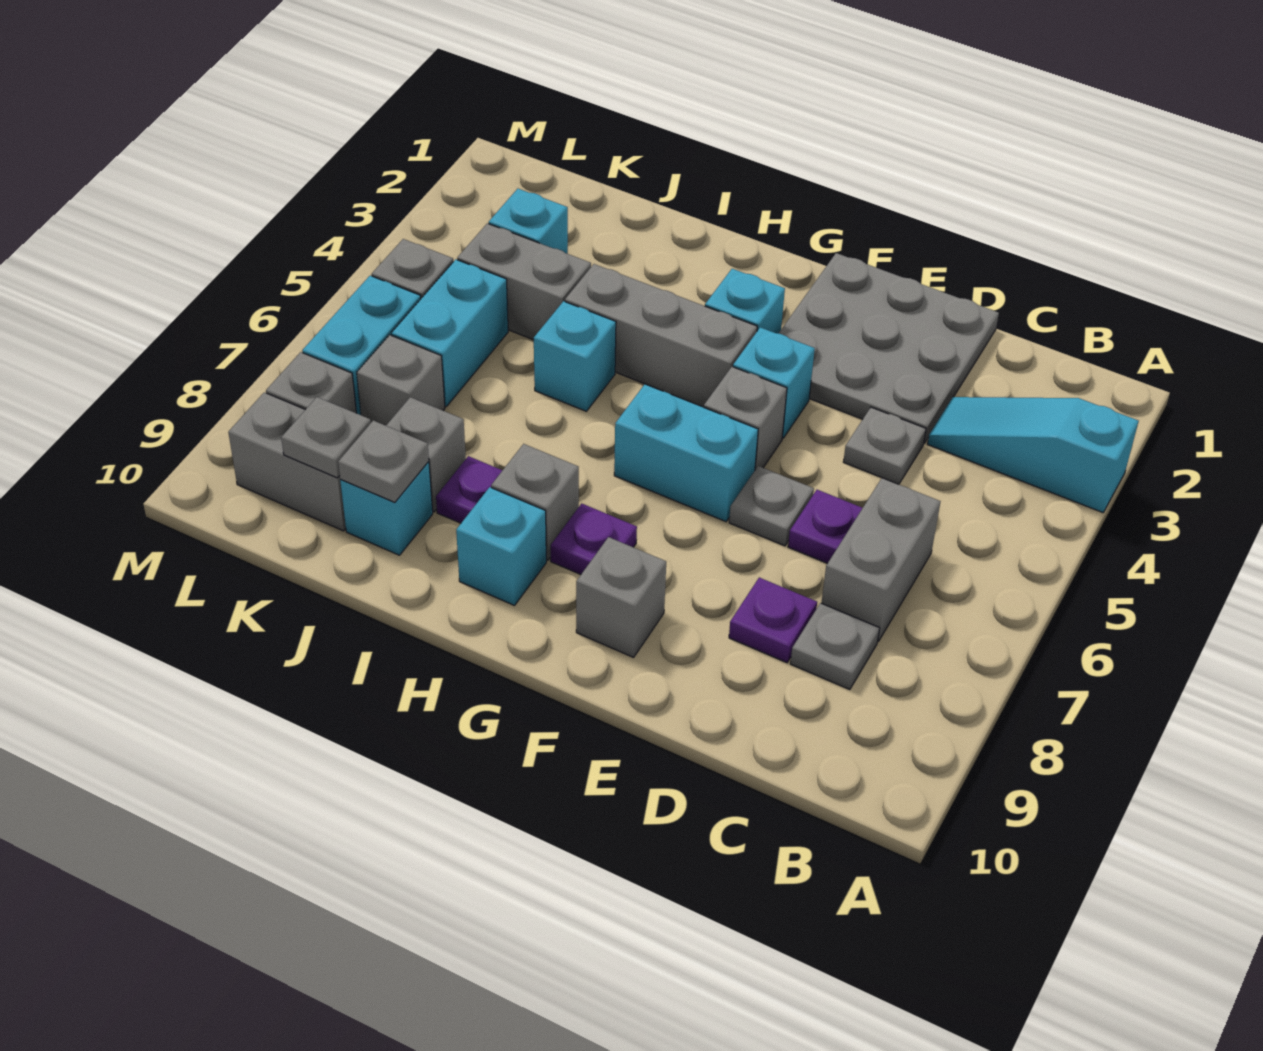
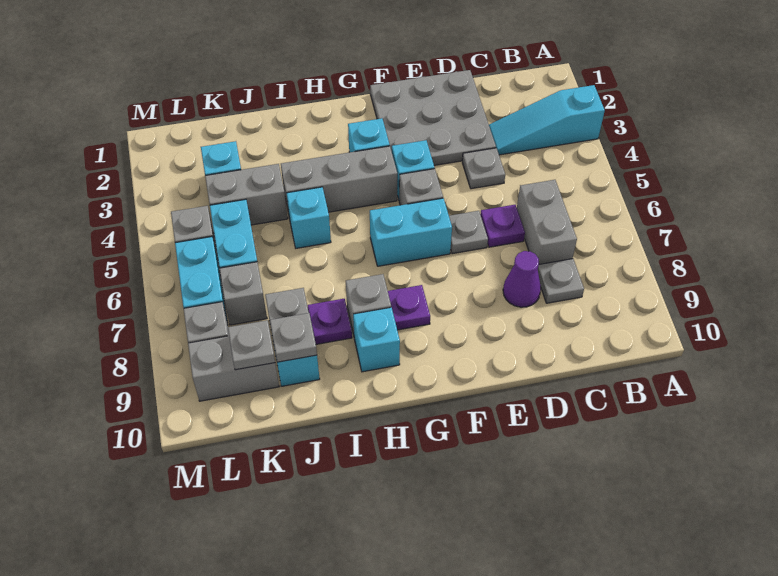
purple plate D8 level 1 -> purple cone D8 level 1
grey brick F9 level 1 -> none

